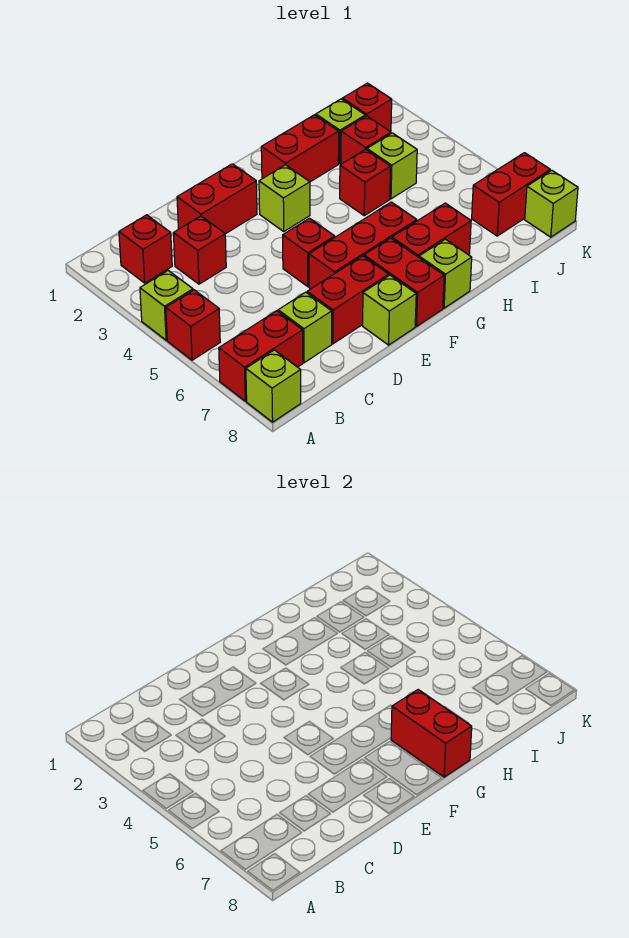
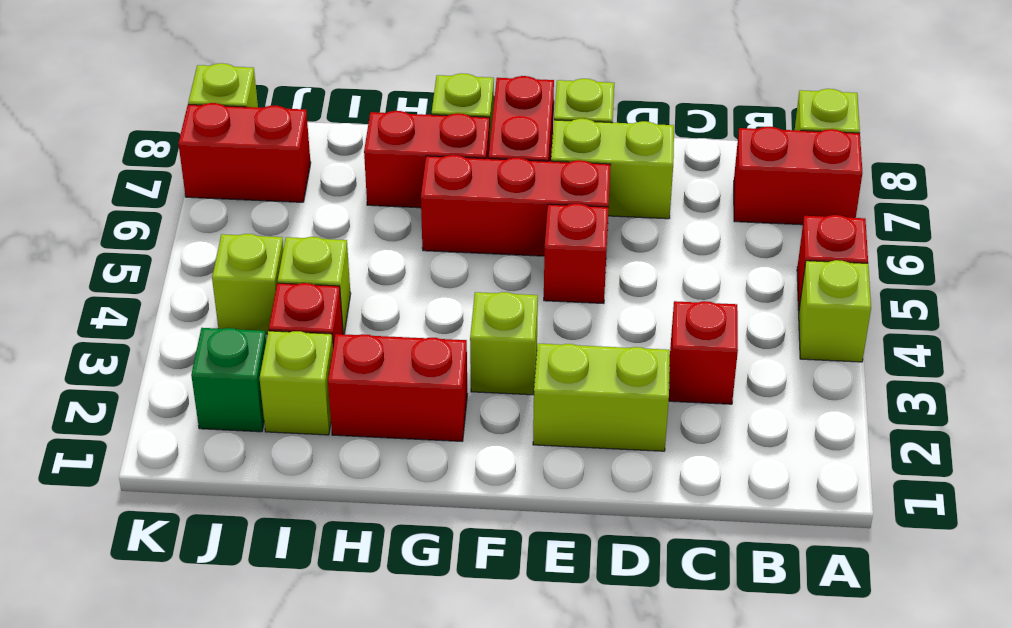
red brick B2 level 1 -> none
lime brick C7 level 1 -> lime brick J4 level 1
red brick D2:E2 level 1 -> lime brick D2:E2 level 1
red brick D7:E7 level 1 -> lime brick D7:E7 level 1
red brick G7:G8 level 2 -> none
red brick H4 level 1 -> none
red brick J2 level 1 -> green brick J2 level 1

